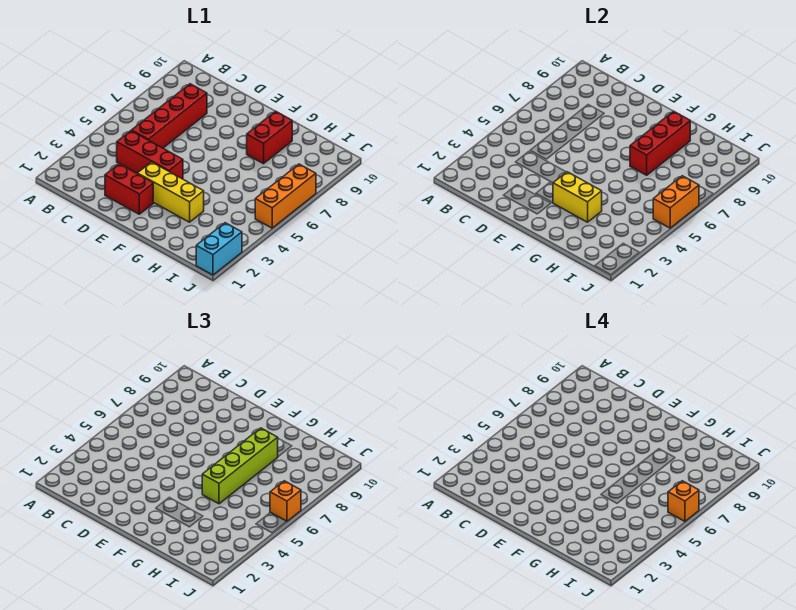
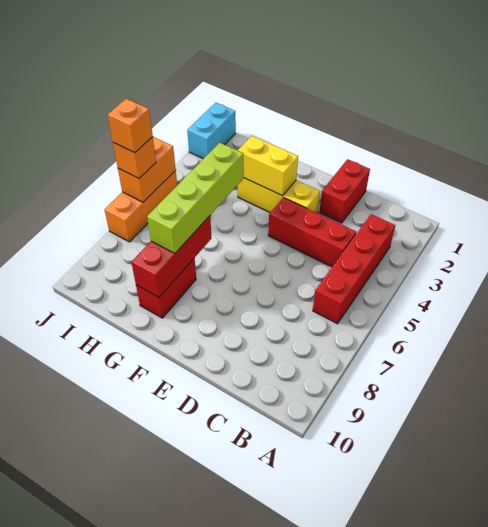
red brick C5:C8 level 1 -> red brick B3:B6 level 1
red brick D2:E2 level 1 -> red brick D1:D2 level 1

